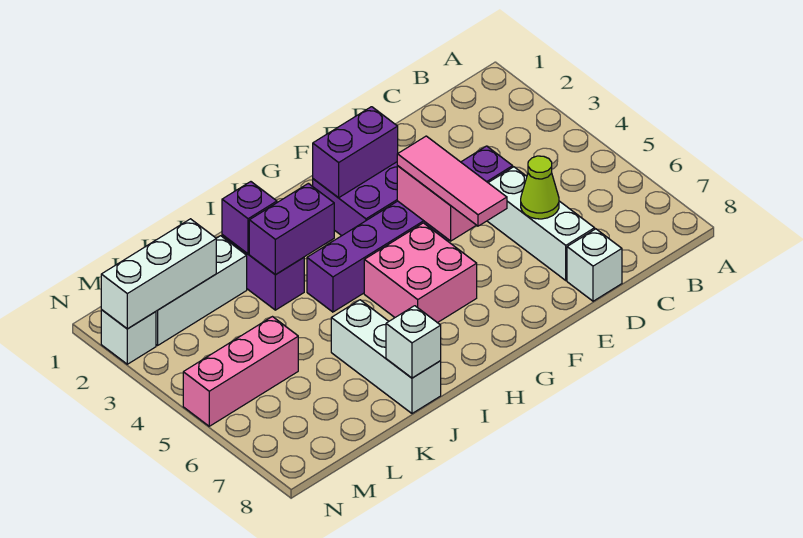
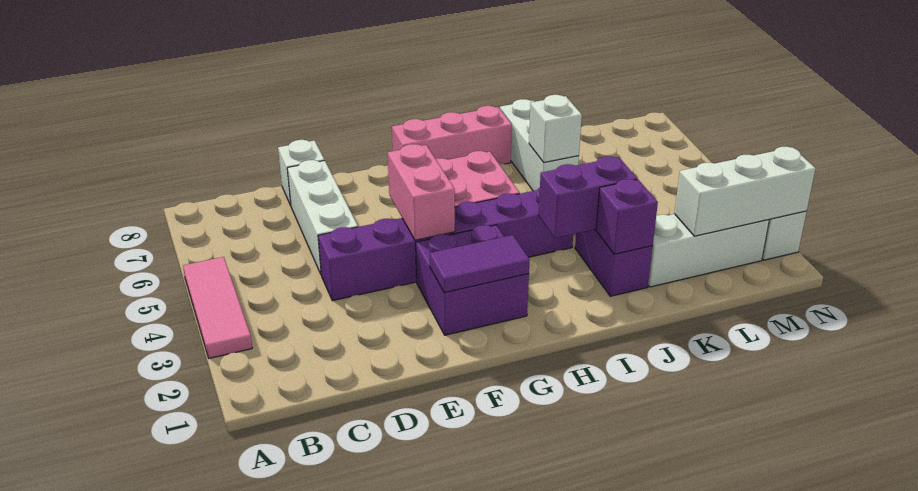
lime cone D6 level 2 -> none
purple brick F2:G2 level 2 -> purple tile F2:G2 level 2
pink tile F4:F6 level 3 -> pink tile A3:A5 level 1
white brick J8 level 2 -> white brick J6 level 2
pink brick L5:N5 level 1 -> pink brick G8:I8 level 1

